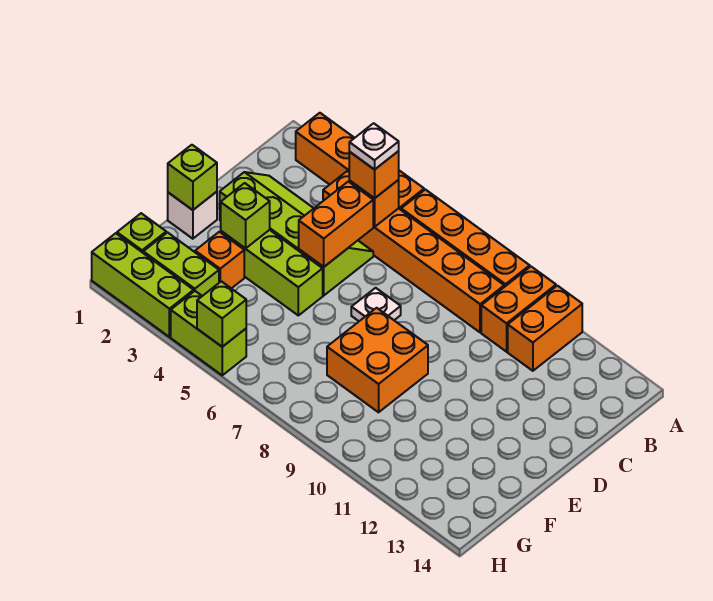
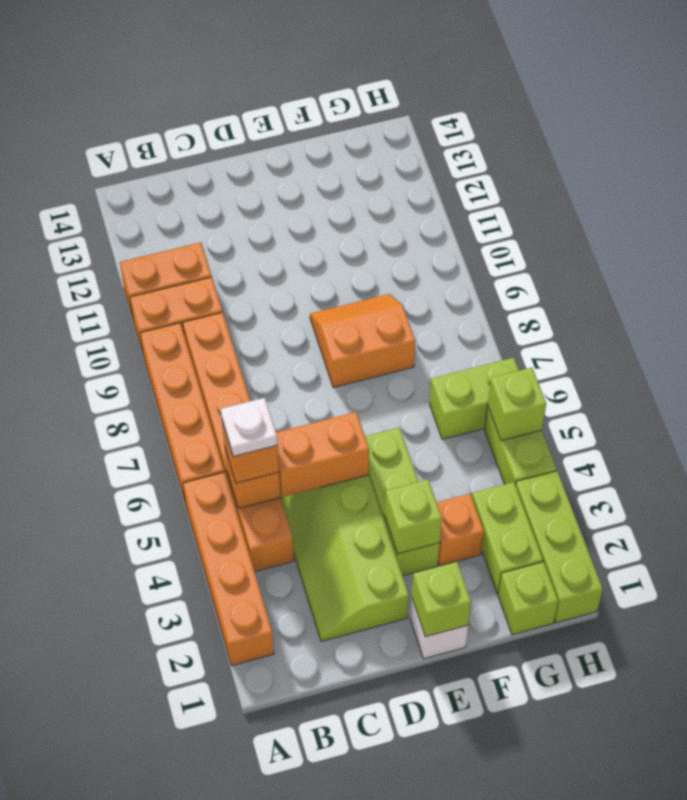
white plate D7 level 1 -> none
orange brick E8:F9 level 1 -> orange slope E8:F9 level 1 top 8
none -> lime brick G6:H6 level 1

